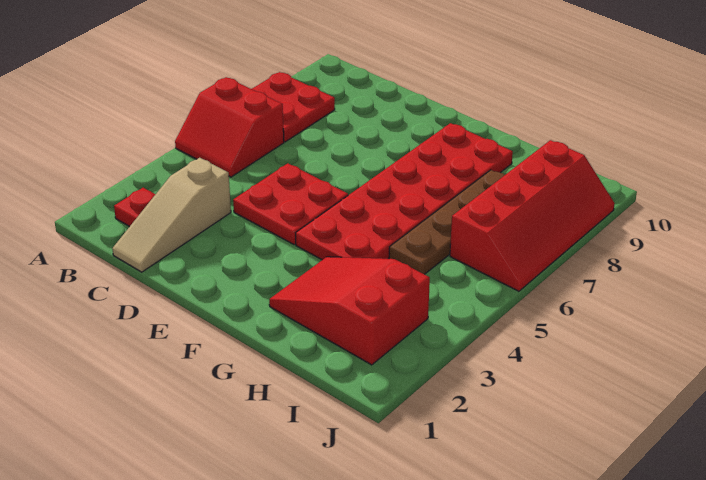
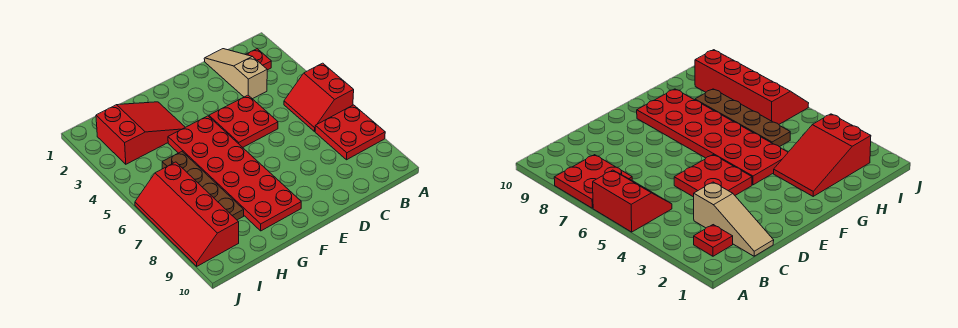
red slope A5:B6 level 1 top 6 -> red slope A5:B6 level 1 top A

